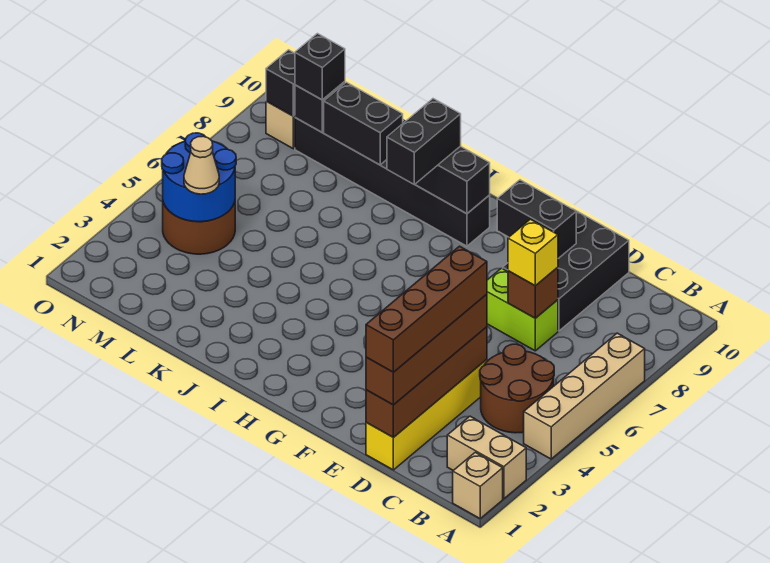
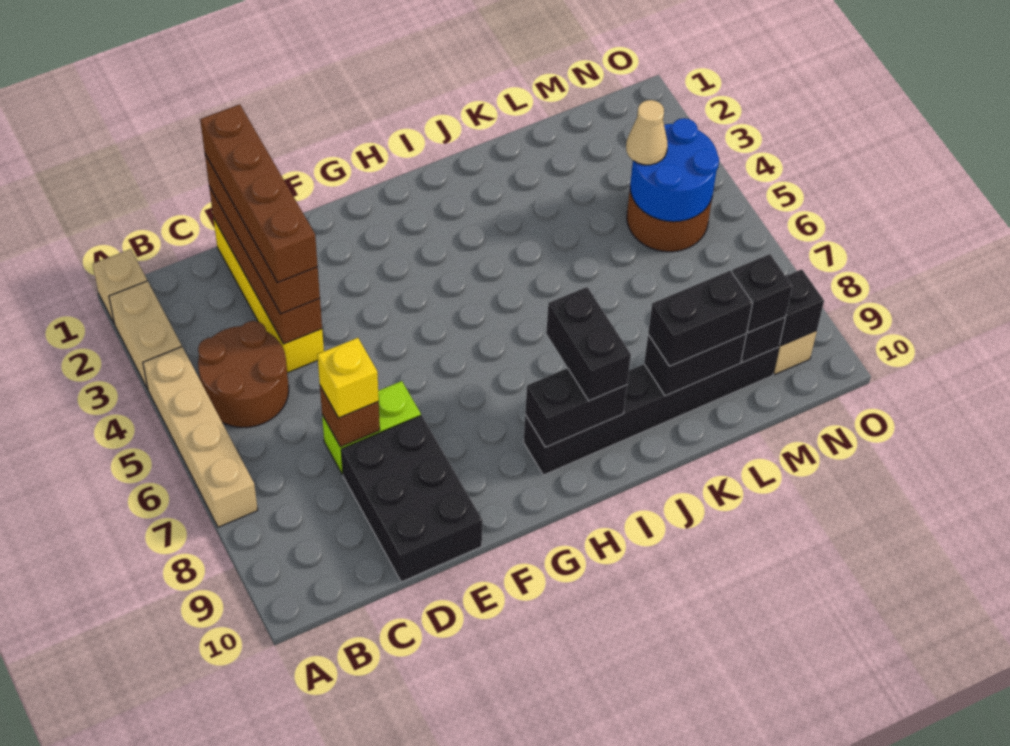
tan brick A2:B2 level 1 -> tan brick A2:A3 level 1
black brick E9:F9 level 2 -> black brick K9:L9 level 3

